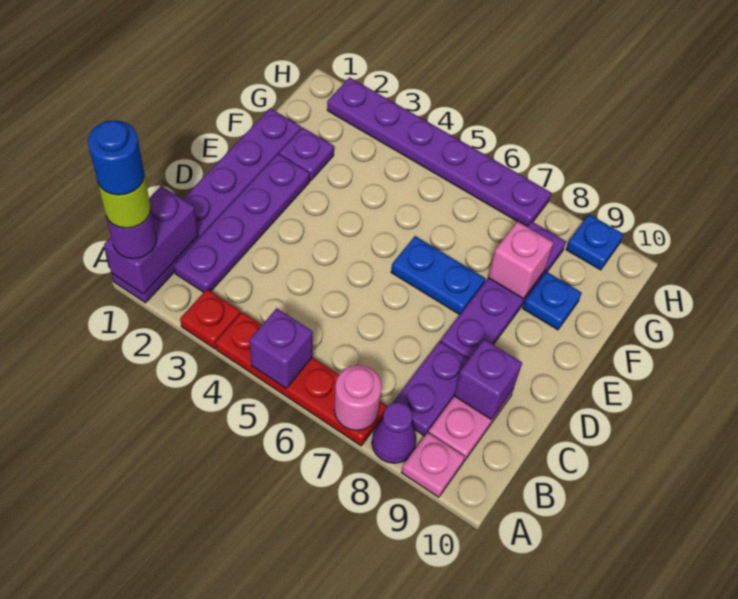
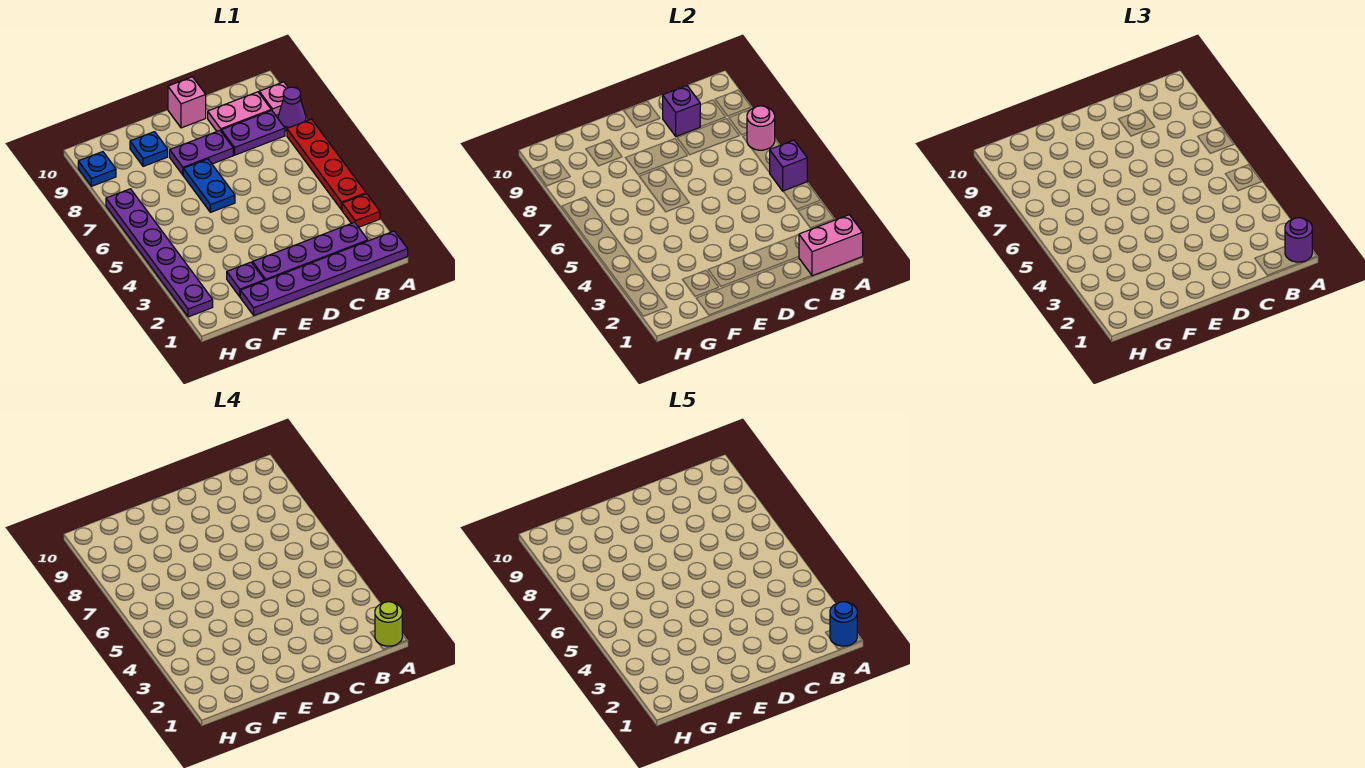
purple brick A1:B1 level 2 -> pink brick A1:B1 level 2
purple plate D8:G8 level 1 -> purple plate D8:E8 level 1
pink brick F8 level 2 -> pink brick D10 level 1

